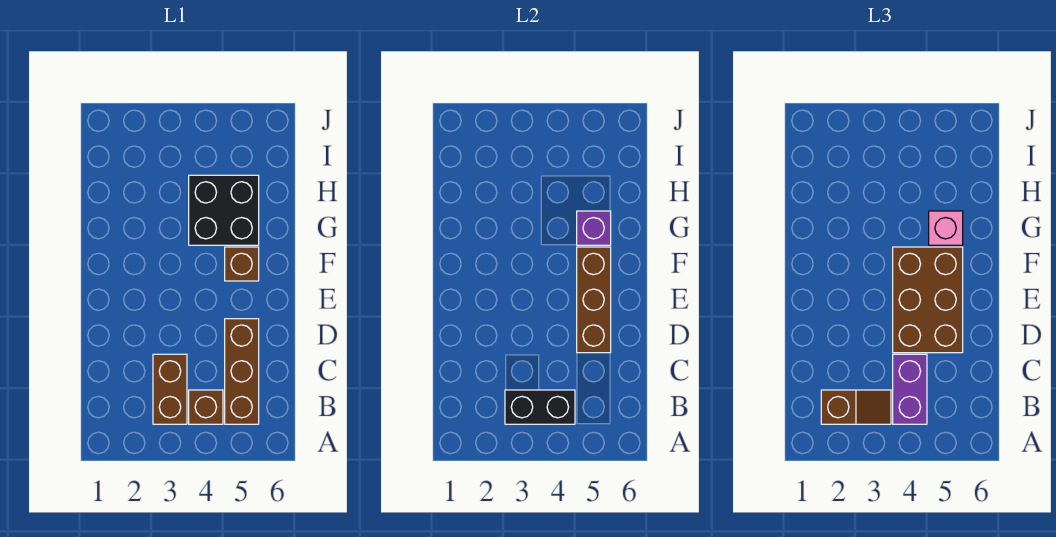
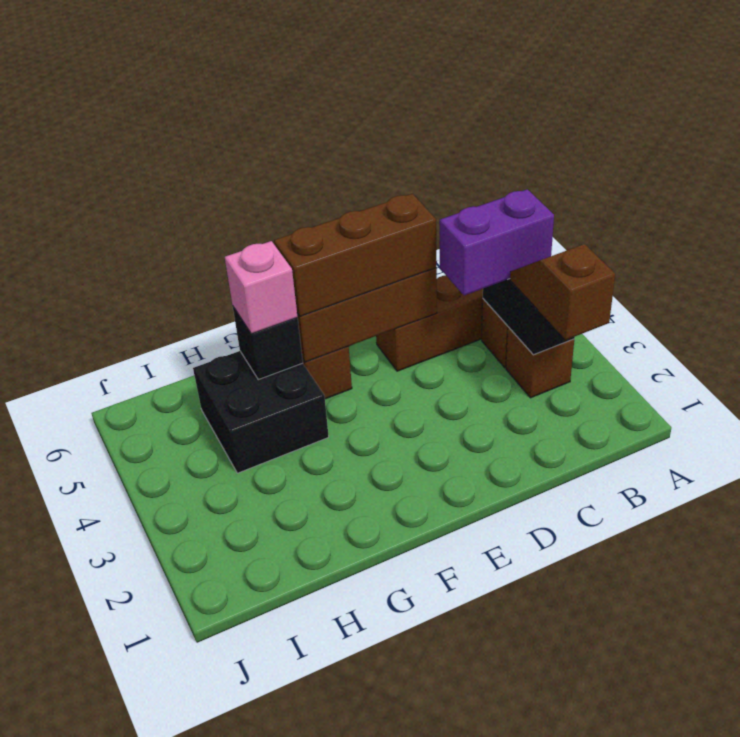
brown brick B3:C3 level 1 -> brown brick B3 level 1
brown brick D4:F5 level 3 -> brown brick D5:F5 level 3
purple brick G5 level 2 -> black brick G5 level 2

